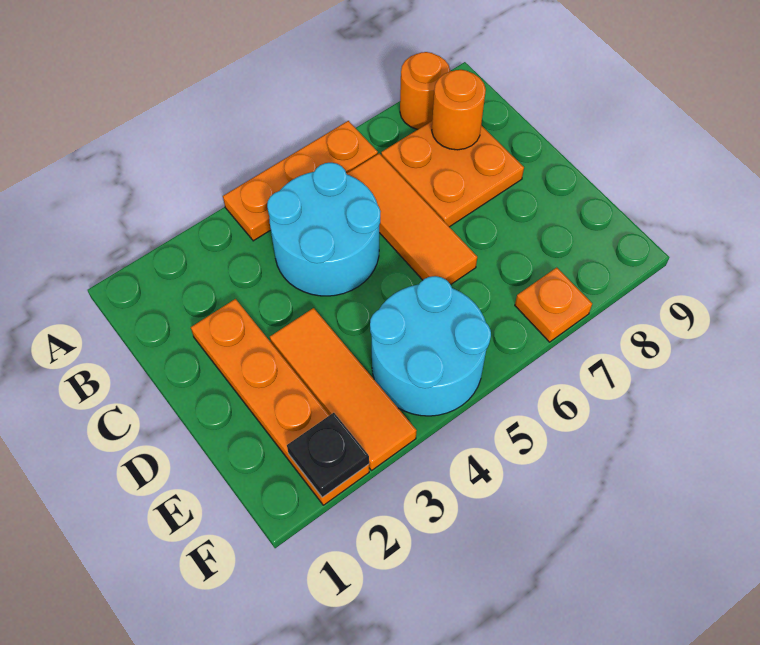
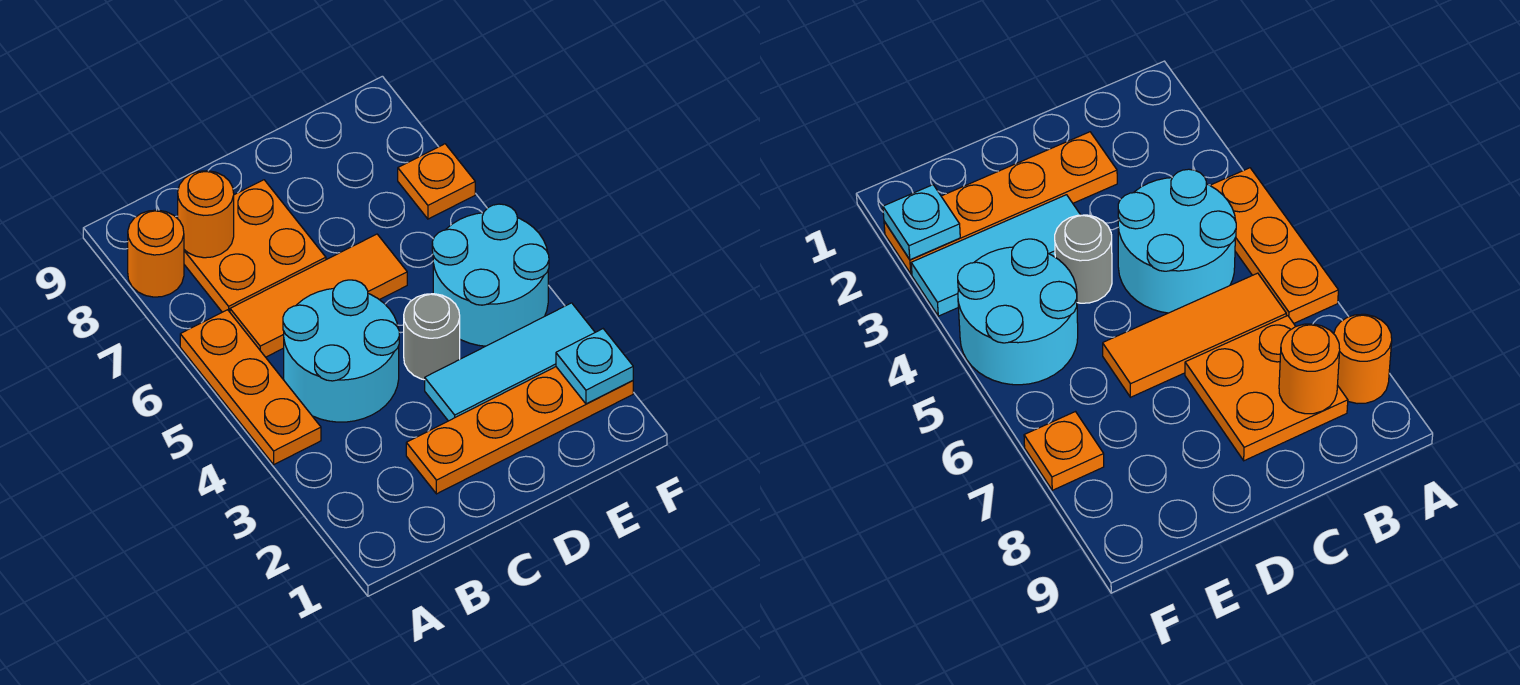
orange tile D3:F3 level 1 -> cyan tile D3:F3 level 1
none -> grey round brick D4 level 1
black plate F2 level 2 -> cyan plate F2 level 2

